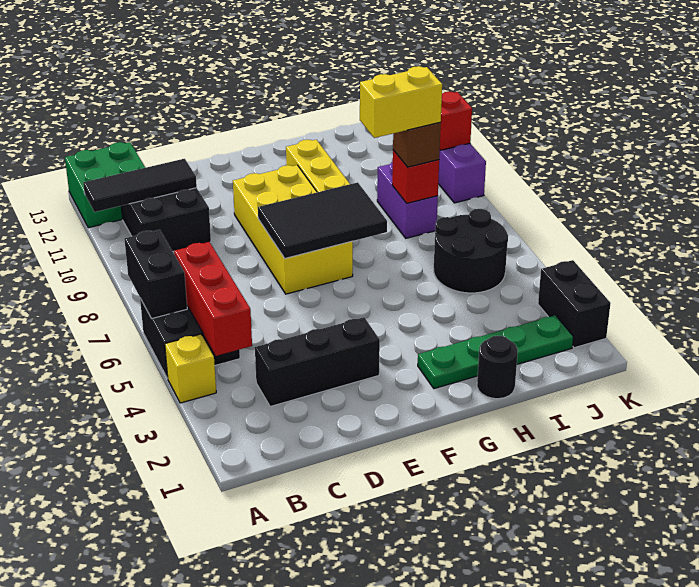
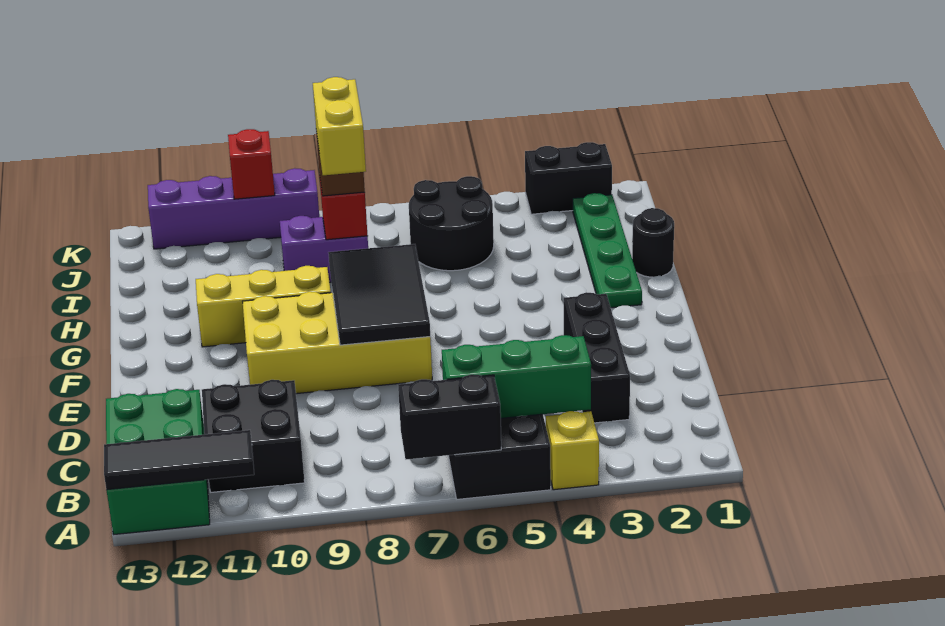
black tile A11:C11 level 2 -> black tile A11:A13 level 2
green brick A12:B13 level 1 -> green brick A12:C13 level 1
red brick B4:B6 level 2 -> green brick B4:B6 level 2

